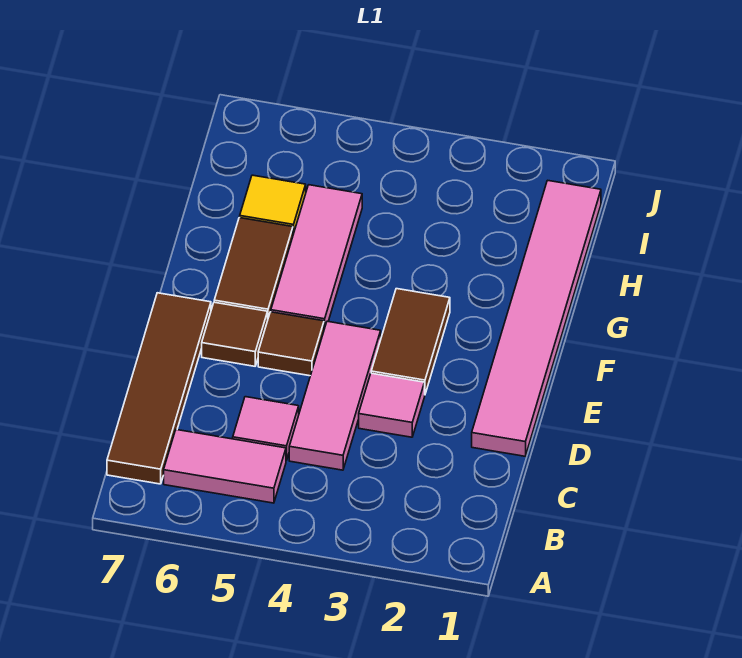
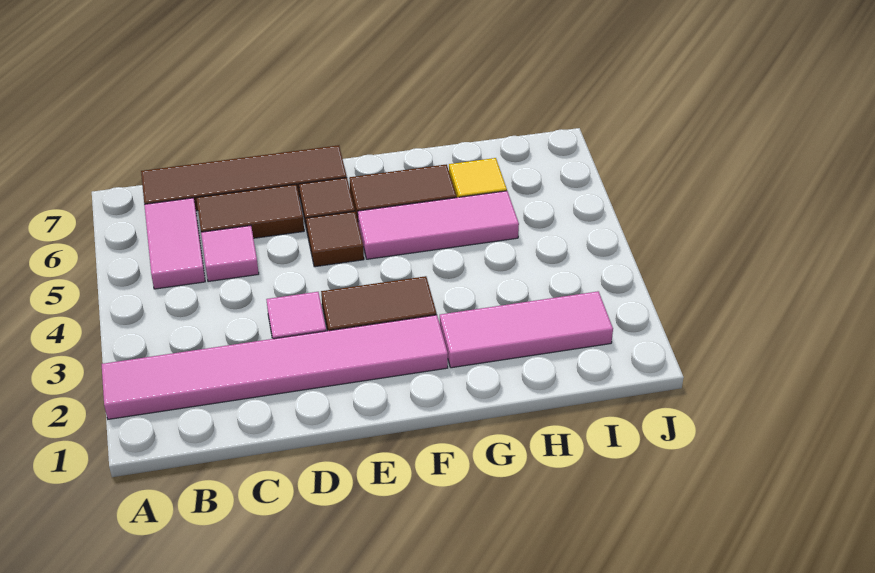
pink tile C4:E4 level 1 -> pink tile G2:I2 level 1
none -> brown tile C6:D6 level 1
pink tile D1:I1 level 1 -> pink tile A2:F2 level 1

